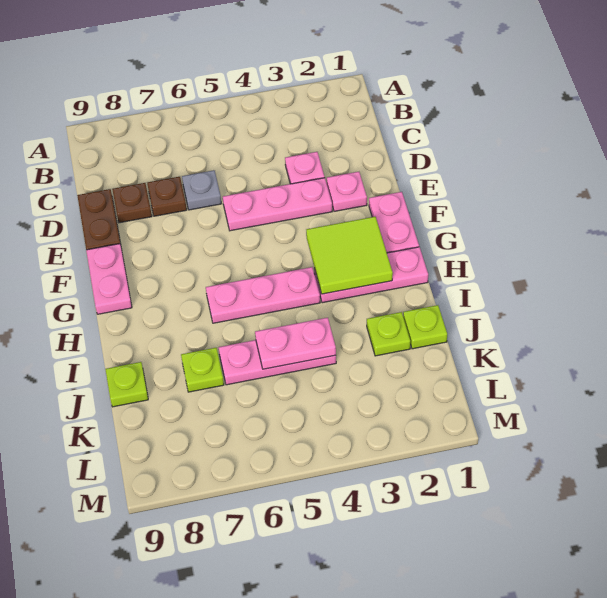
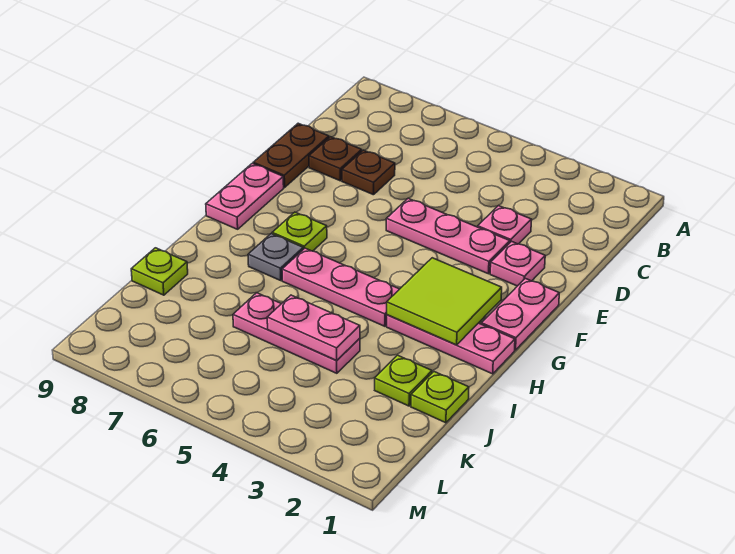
grey plate D6 level 1 -> grey plate H7 level 1
lime plate J7 level 1 -> lime plate G7 level 1

